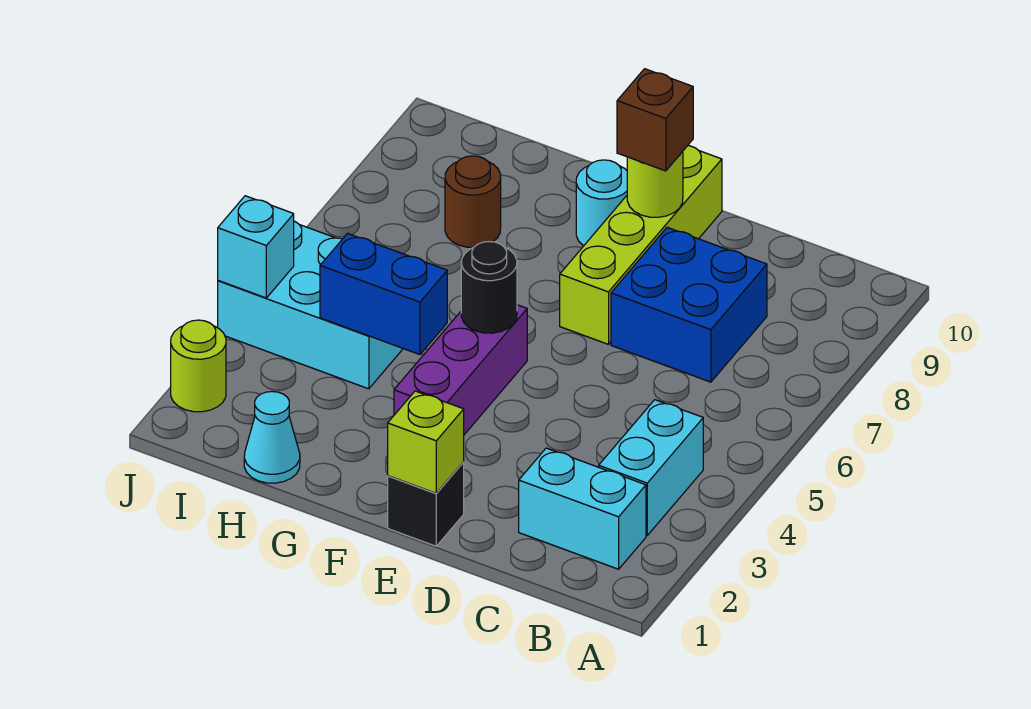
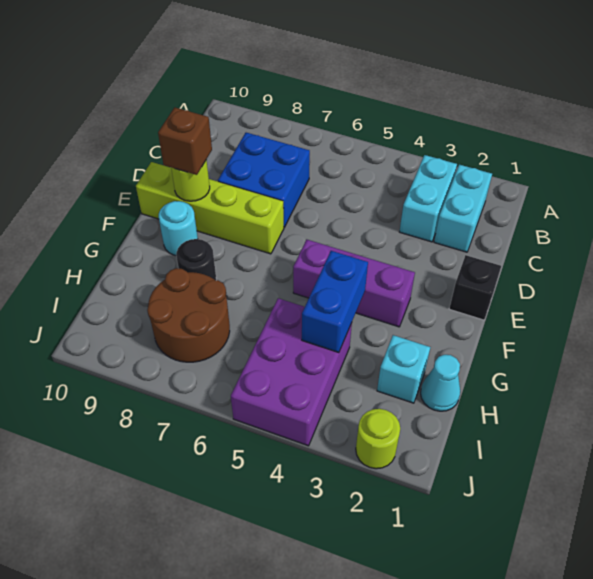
cyan brick B3:B4 level 1 -> cyan brick B3:C3 level 1
lime brick E1 level 2 -> none
black round brick F5 level 2 -> black round brick G8 level 1
cyan brick H4:J5 level 1 -> purple brick H4:J5 level 1
brown round brick H8 level 1 -> brown round brick H7:I8 level 1
cyan brick J4 level 2 -> cyan brick H2 level 1

